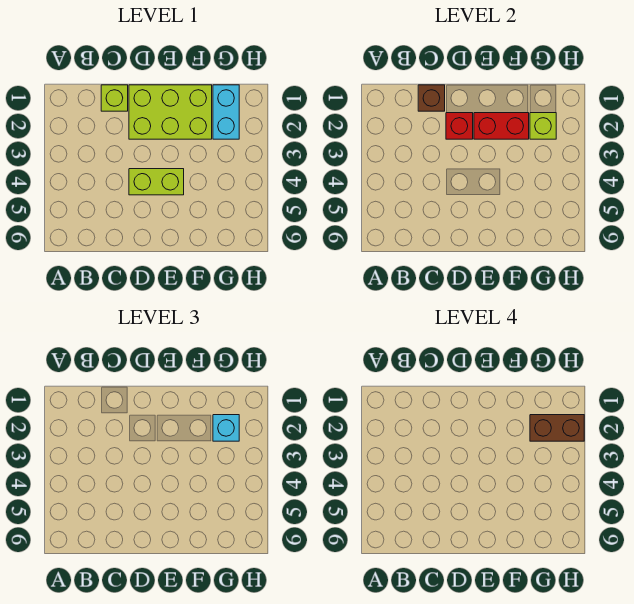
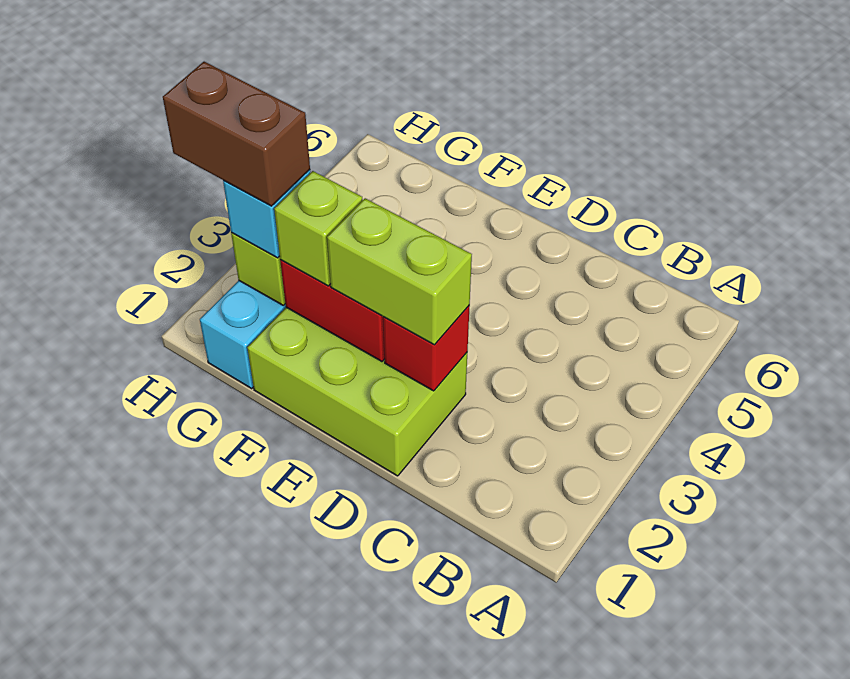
lime brick C1 level 1 -> lime brick F2 level 3
brown brick C1 level 2 -> none
lime brick D4:E4 level 1 -> lime brick D2:E2 level 3

